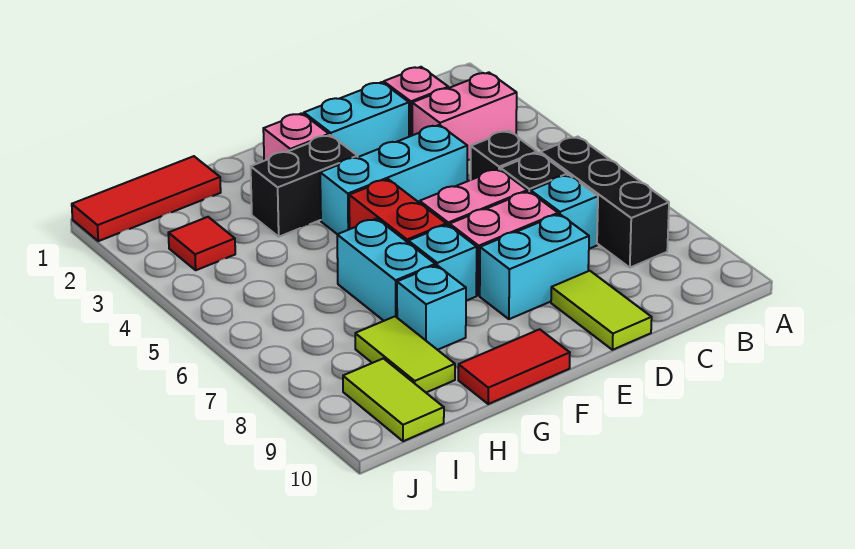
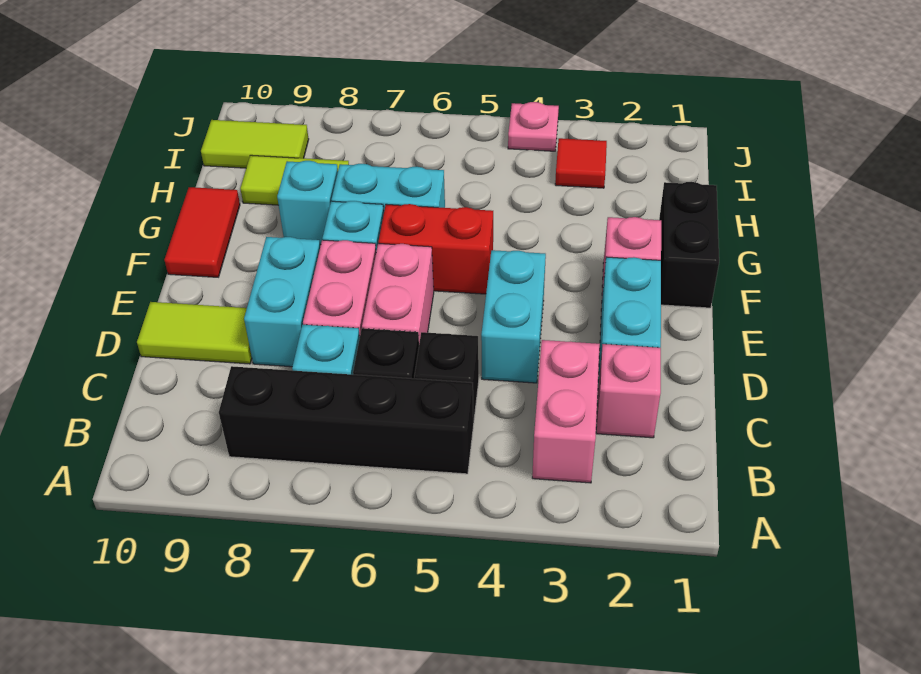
black brick B6:B8 level 1 -> black brick B5:B8 level 1
cyan brick D4:F4 level 1 -> cyan brick D4:E4 level 1
black brick F3:G3 level 1 -> black brick F1:G1 level 1
red tile H1:J1 level 1 -> none
none -> pink plate J4 level 1

